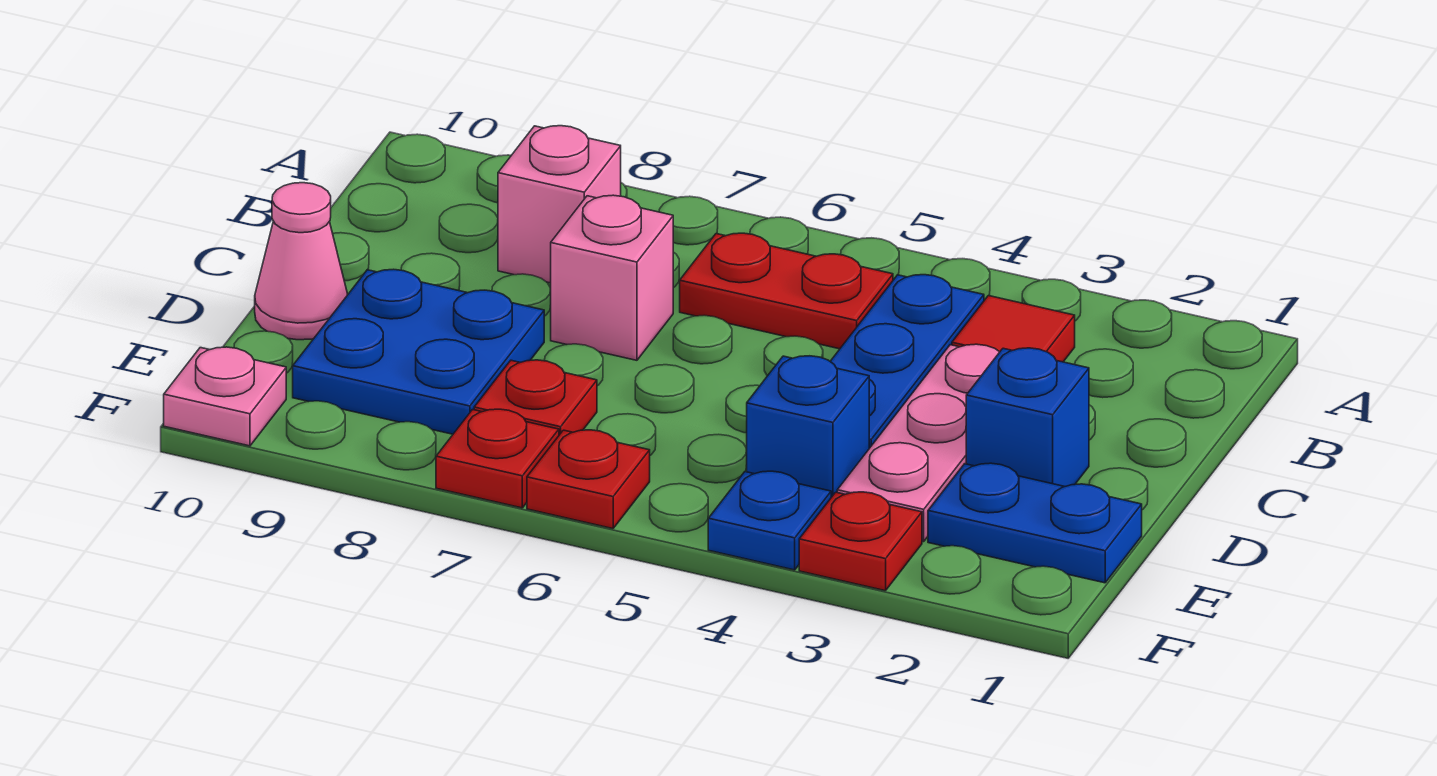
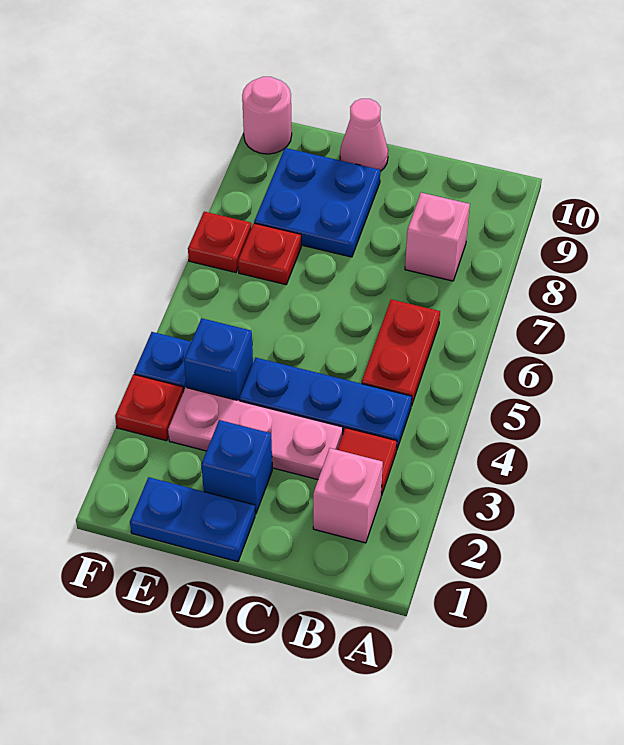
pink brick C7 level 1 -> pink brick B2 level 1
blue plate E1:E2 level 1 -> blue plate D1:E1 level 1
red plate F6 level 1 -> none
pink plate F10 level 1 -> pink round brick F10 level 1

